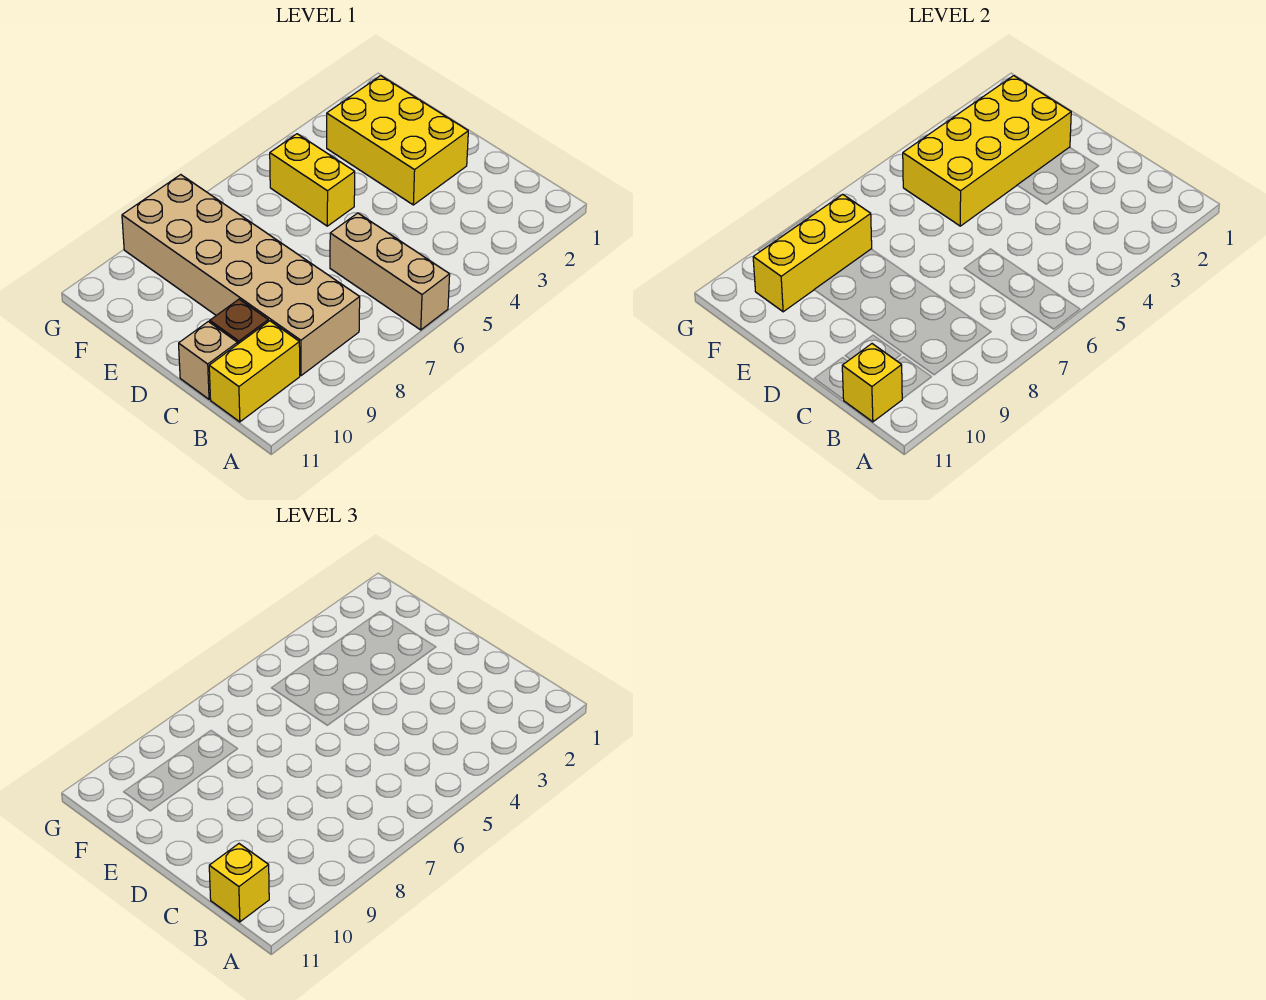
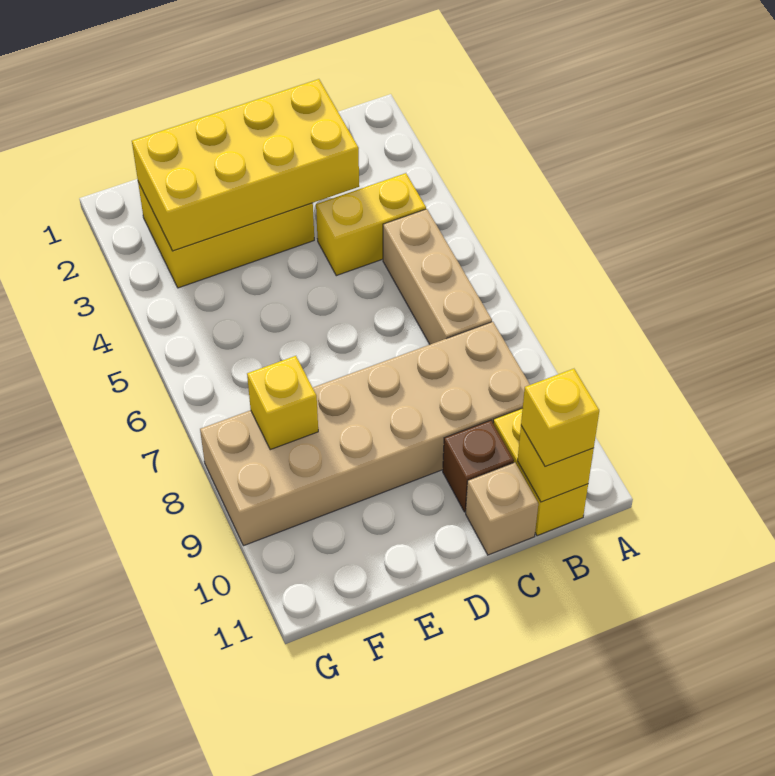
tan brick A6:C6 level 1 -> tan brick B5:B7 level 1
yellow brick E2:F5 level 2 -> yellow brick C2:F3 level 2
yellow brick E5:F5 level 1 -> yellow brick B4:C4 level 1
yellow brick F8:F10 level 2 -> yellow brick F8 level 2

